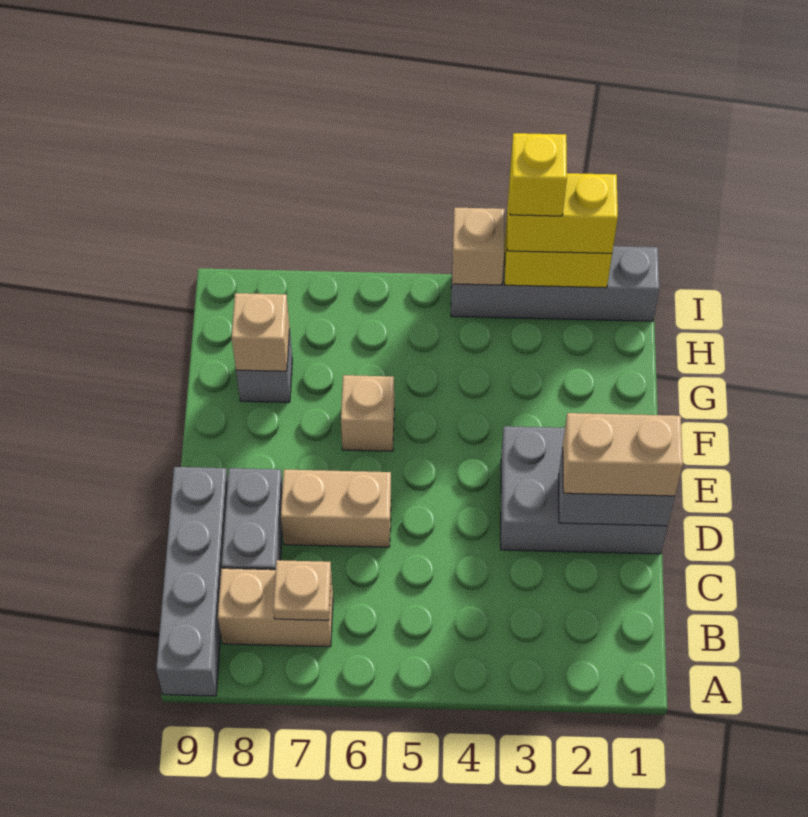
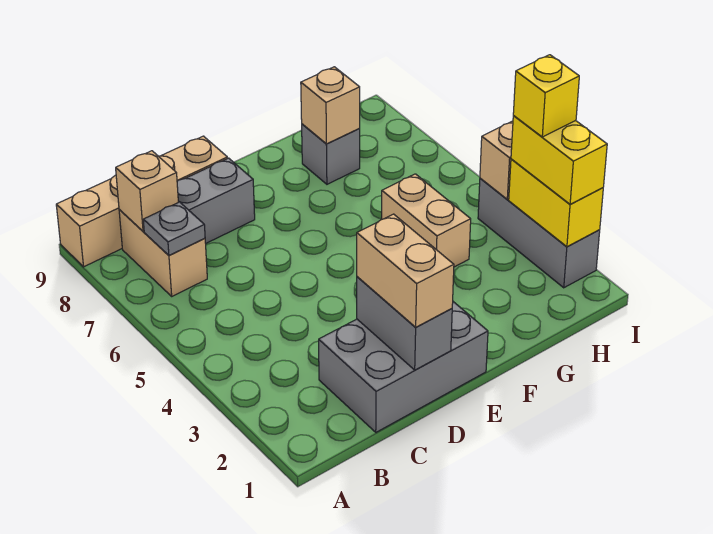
grey brick A9:D9 level 1 -> tan brick A9:D9 level 1
tan plate B7 level 2 -> grey plate B7 level 2
grey brick D1:E3 level 1 -> grey brick C1:E2 level 1
tan brick D6:D7 level 1 -> tan brick G4:G5 level 1
tan brick F6 level 1 -> tan brick B8 level 2
grey brick I1:I4 level 1 -> grey brick I2:I4 level 1

